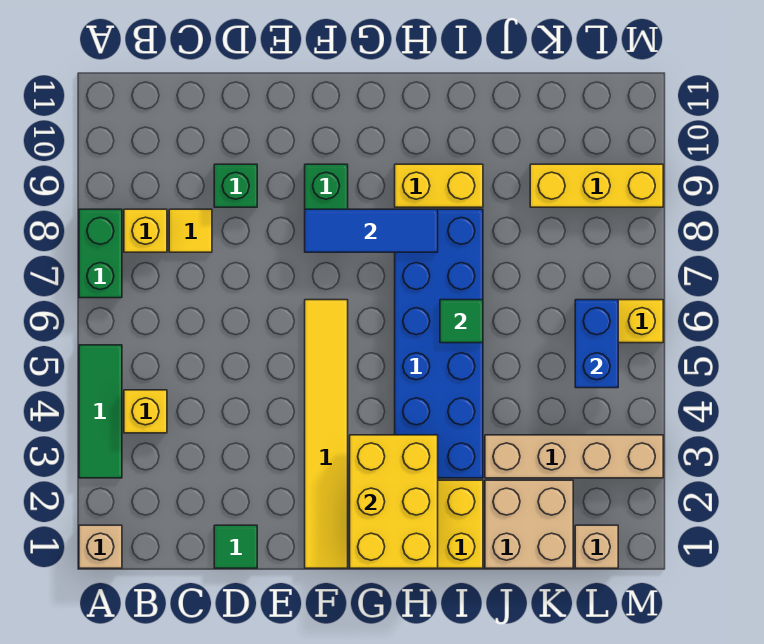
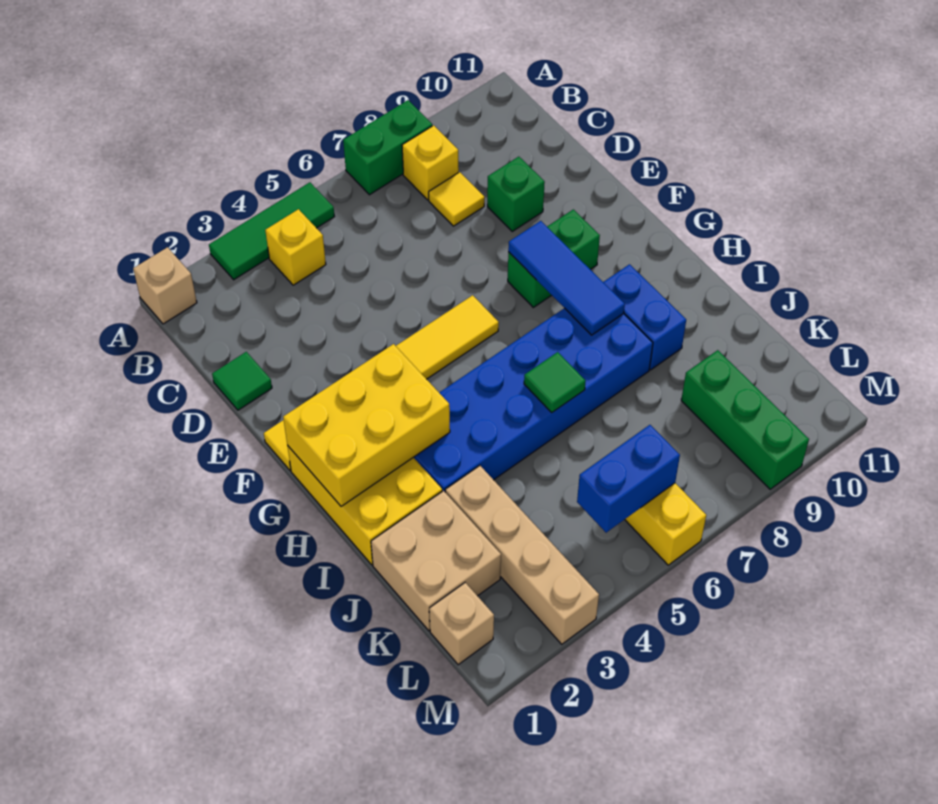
yellow brick H9:I9 level 1 -> blue brick H9:I9 level 1
yellow brick K9:M9 level 1 -> green brick K9:M9 level 1

